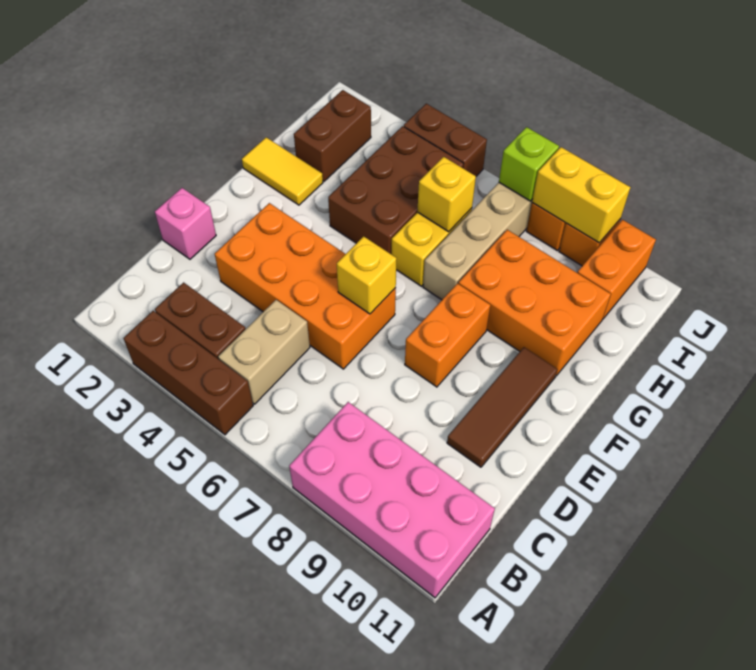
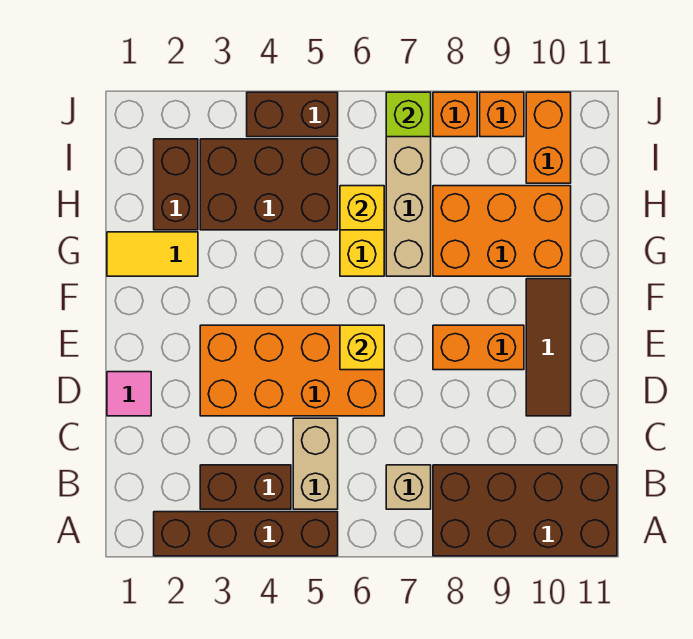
brown brick A3:A5 level 1 -> brown brick A2:A5 level 1
pink brick A8:B11 level 1 -> brown brick A8:B11 level 1
none -> tan brick B7 level 1
pink brick D1 level 1 -> pink tile D1 level 1
orange brick E8:F8 level 1 -> orange brick E8:E9 level 1
brown brick G4:I5 level 1 -> brown brick H3:I5 level 1
yellow brick J8:J9 level 2 -> none

